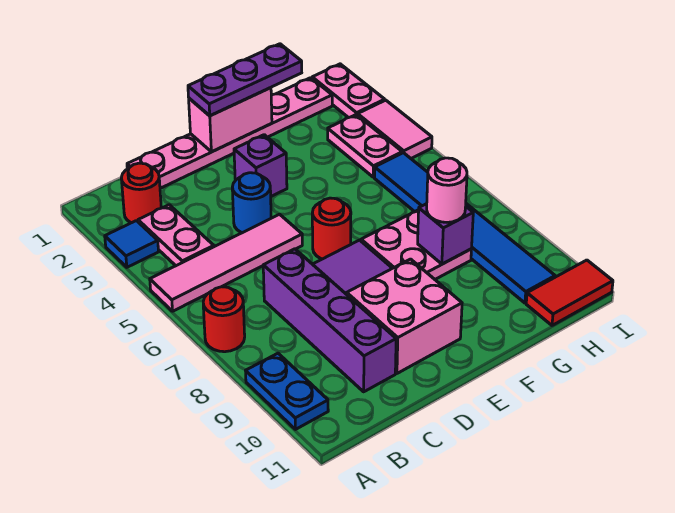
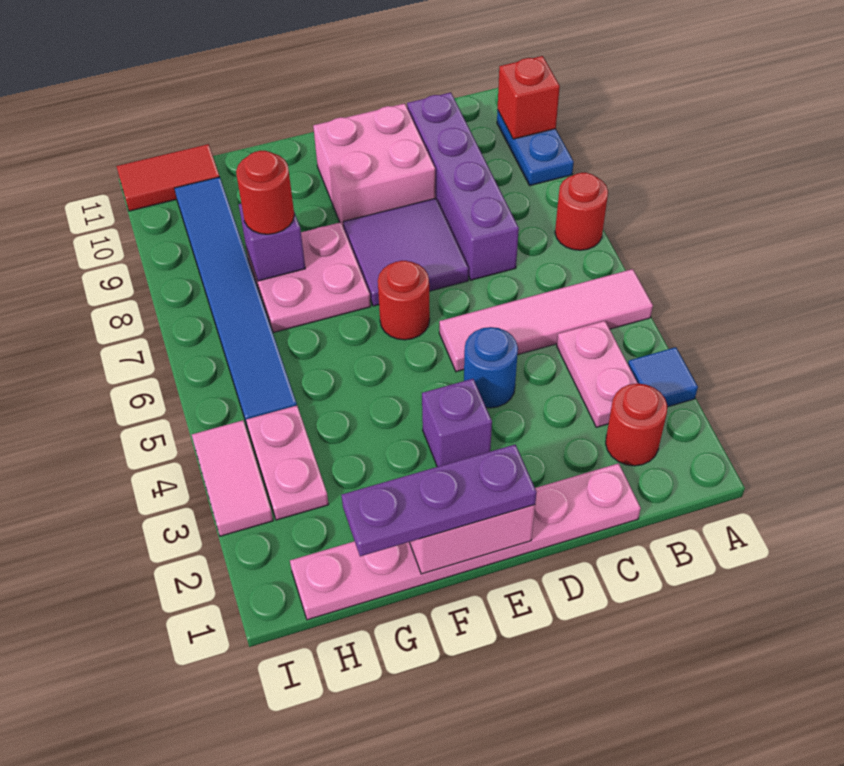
none -> red brick A10 level 2
pink round brick G8 level 3 -> red round brick G8 level 3
pink plate I1:I2 level 1 -> none

